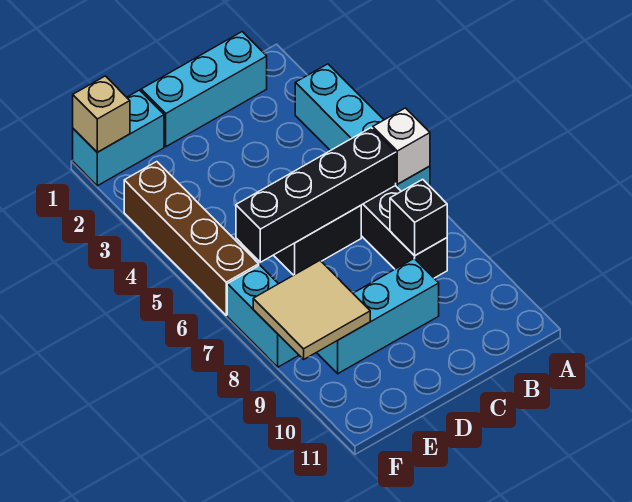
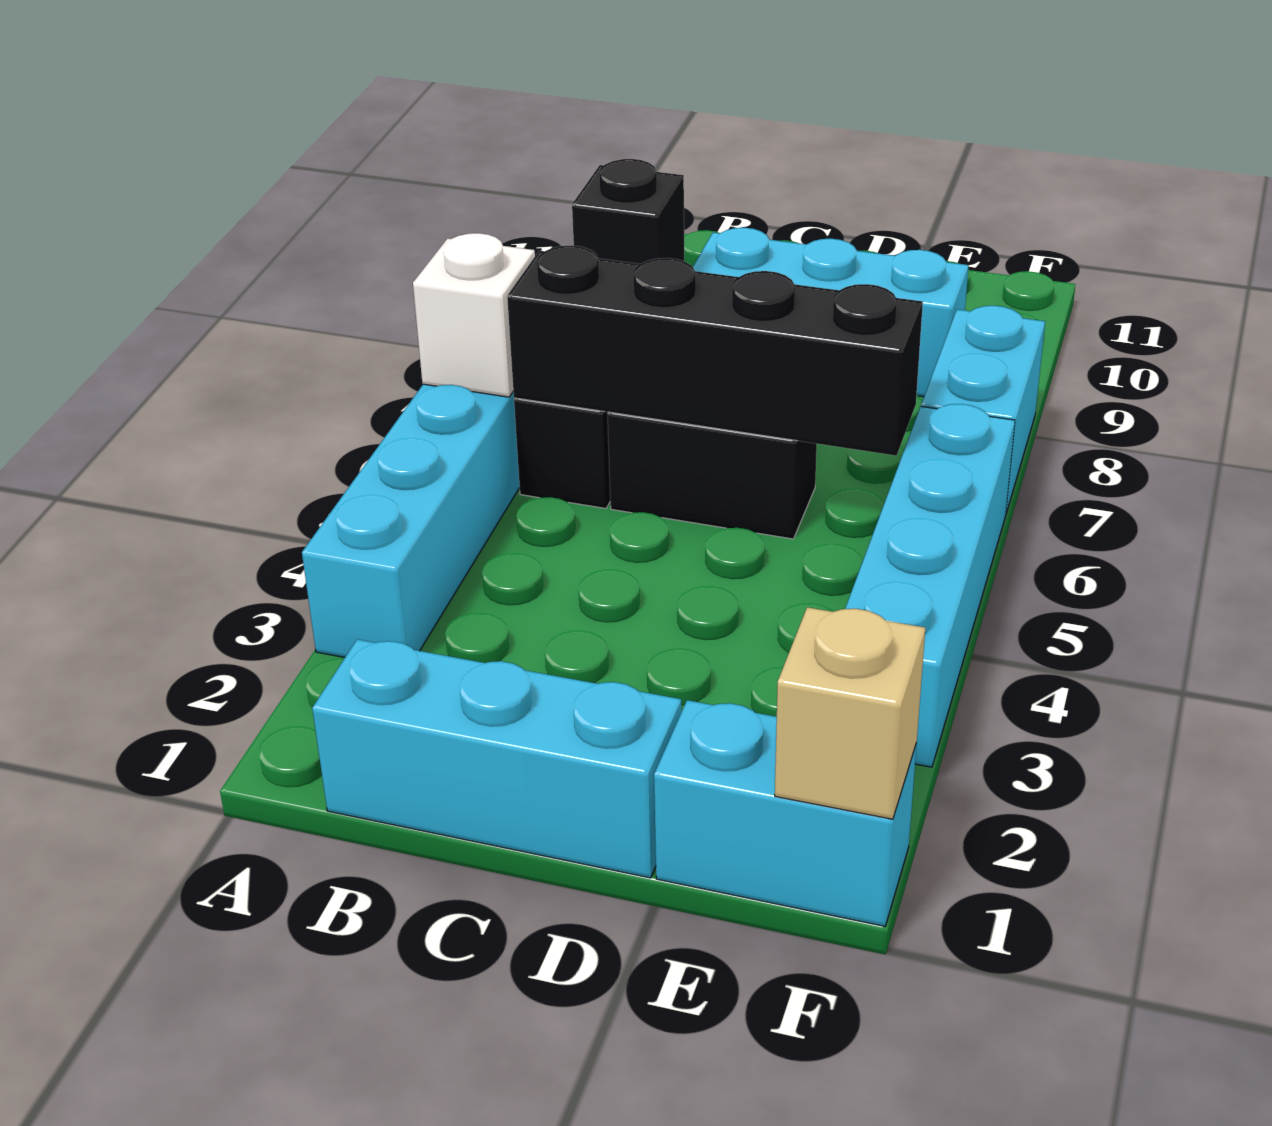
tan tile E8:F9 level 2 -> none
brown brick F3:F6 level 1 -> cyan brick F3:F6 level 1

